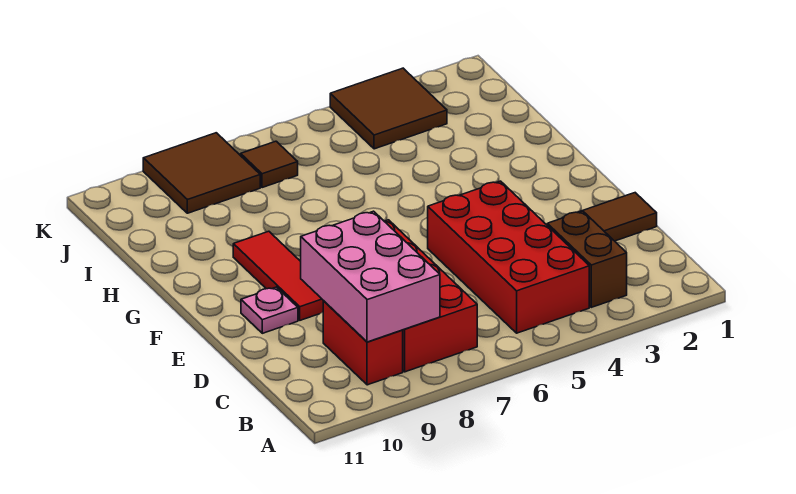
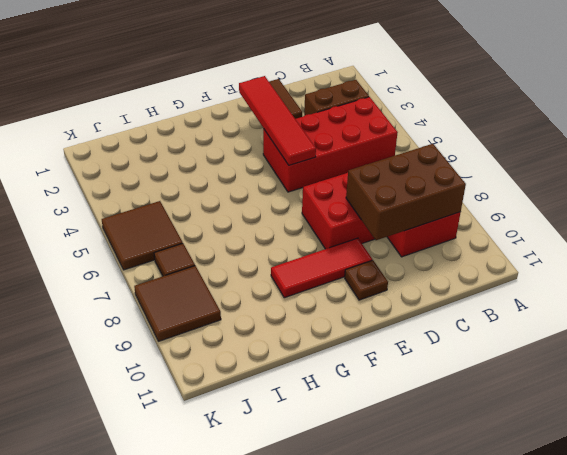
pink brick B8:D9 level 2 -> brown brick B8:D9 level 2
none -> red tile E2:E5 level 2
pink plate E10 level 1 -> brown plate E10 level 1
brown tile J3:K4 level 1 -> brown tile J5:K6 level 1

